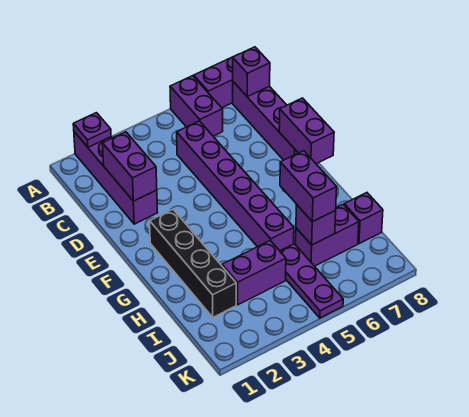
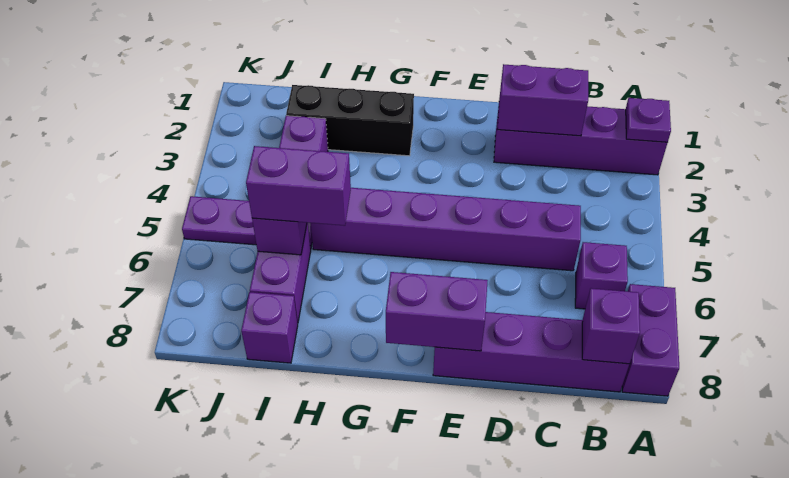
purple brick A6:B6 level 1 -> purple brick B6 level 1
black brick F2:I2 level 1 -> black brick G2:I2 level 1

